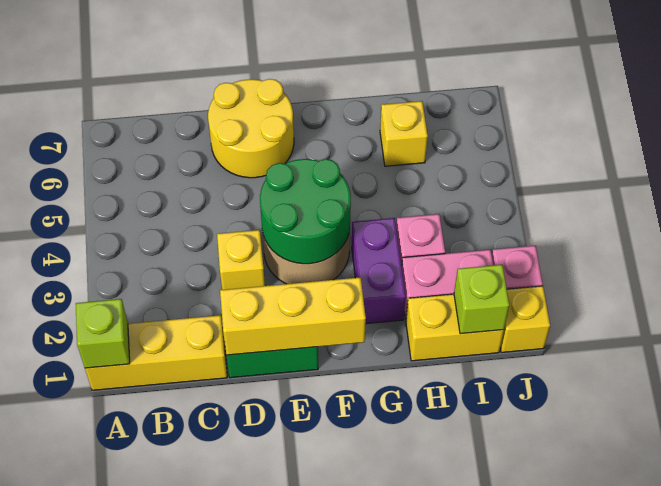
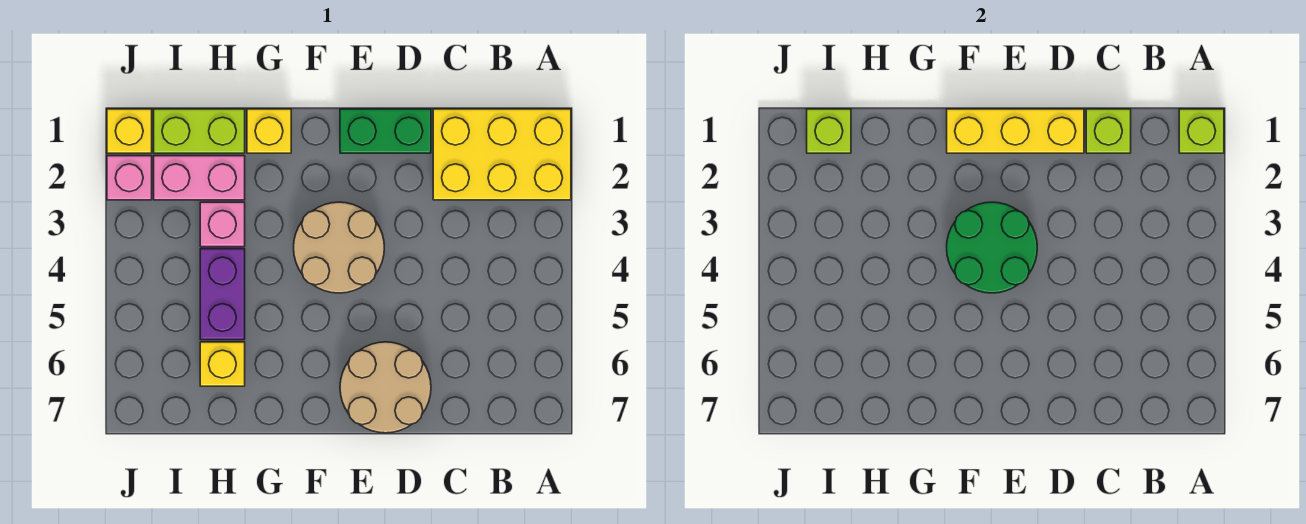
yellow brick A1:C1 level 1 -> yellow brick A1:C2 level 1
none -> lime brick C1 level 2
yellow brick D3 level 1 -> yellow brick G1 level 1
yellow round brick D6:E7 level 1 -> tan round brick D6:E7 level 1
purple brick G2:G3 level 1 -> purple brick H4:H5 level 1
yellow brick H1:I1 level 1 -> lime brick H1:I1 level 1

